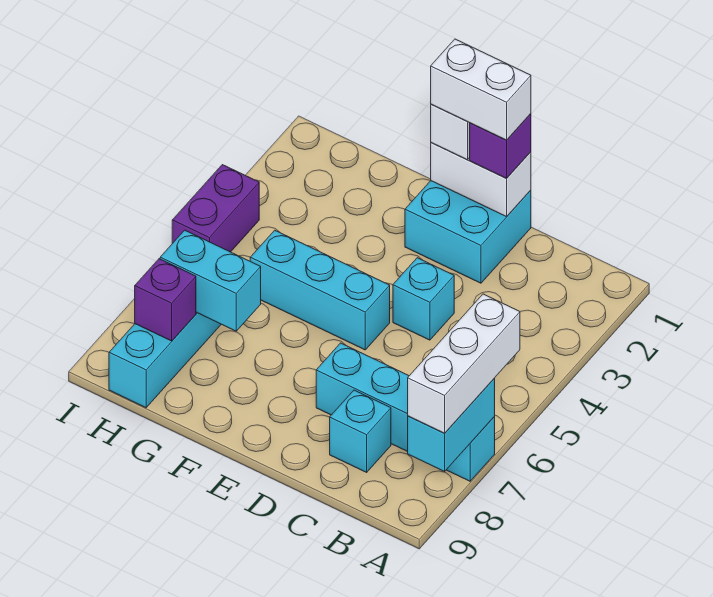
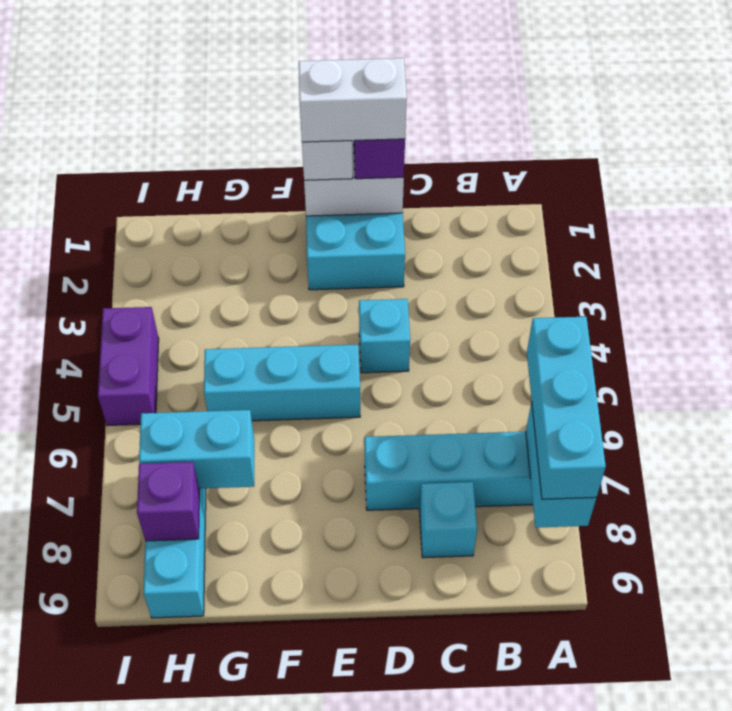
white brick A6:A8 level 3 -> cyan brick A6:A8 level 3

